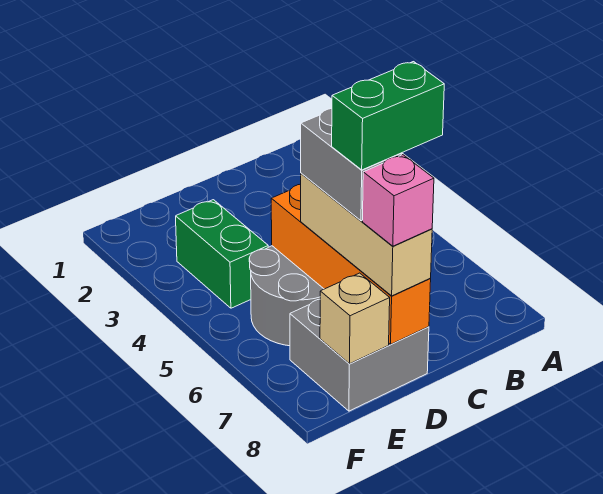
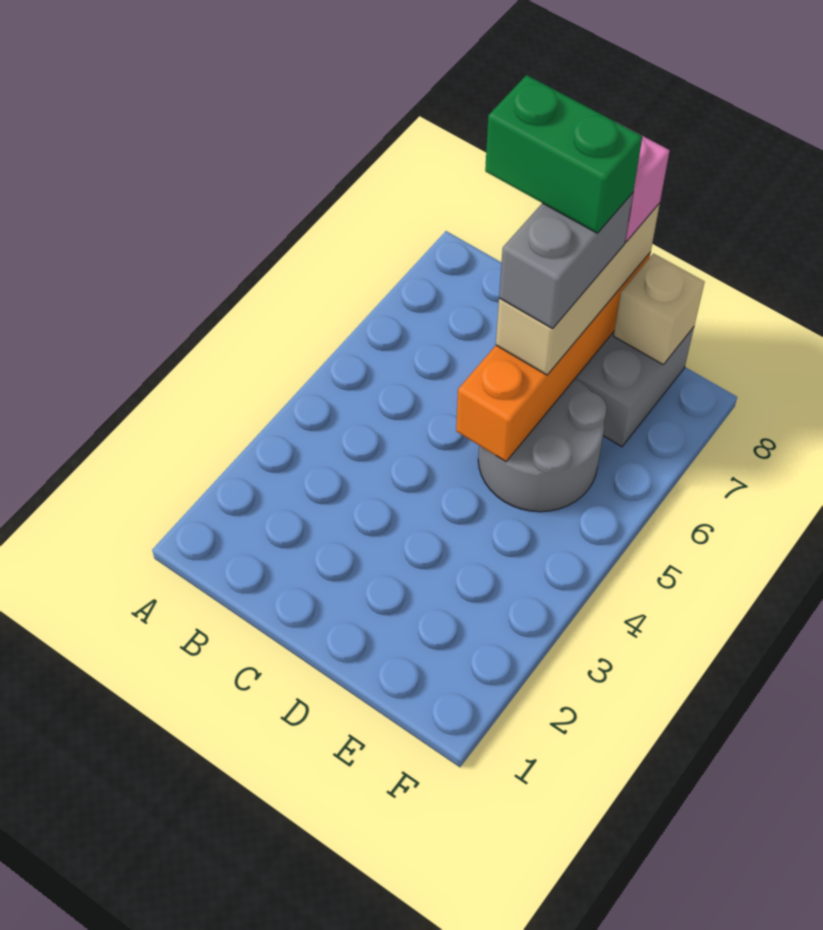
green brick E3:E4 level 1 -> none

